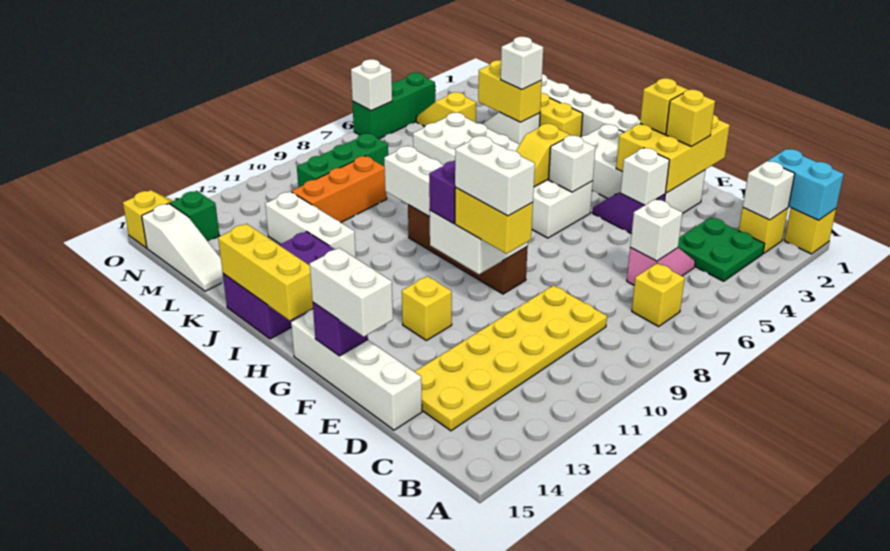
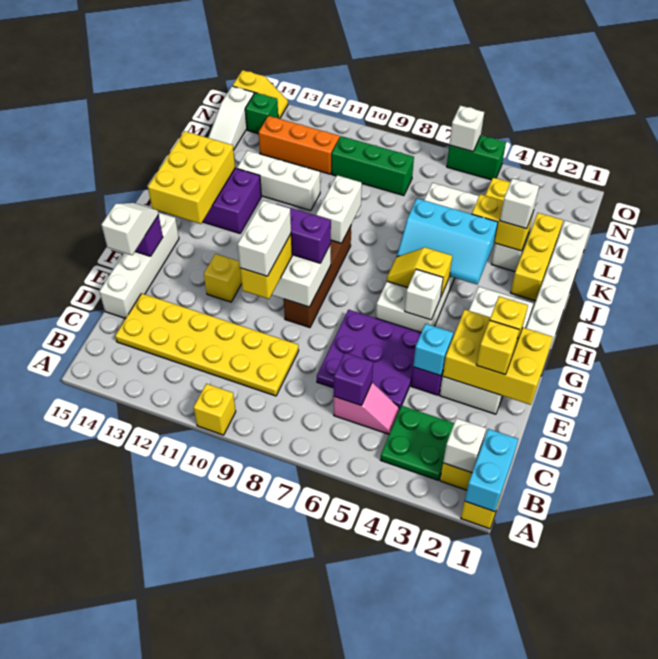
yellow brick B7 level 1 -> yellow brick A10 level 1
white brick C6 level 2 -> purple brick C6 level 2
none -> purple plate D5:F7 level 1
white brick E4 level 2 -> cyan brick E4 level 2
white brick E15:F15 level 3 -> white slope E15:F15 level 3 top E
yellow brick H15:J15 level 2 -> yellow brick H14:J15 level 2
none -> cyan slope I4:J6 level 2 top J
white brick J12:L12 level 1 -> white brick K11:K13 level 1
yellow brick K3:L3 level 2 -> yellow brick K3:K4 level 2
orange brick L9:L11 level 1 -> orange brick M11:M13 level 1
green brick O4:O6 level 1 -> green brick O5:O6 level 1

